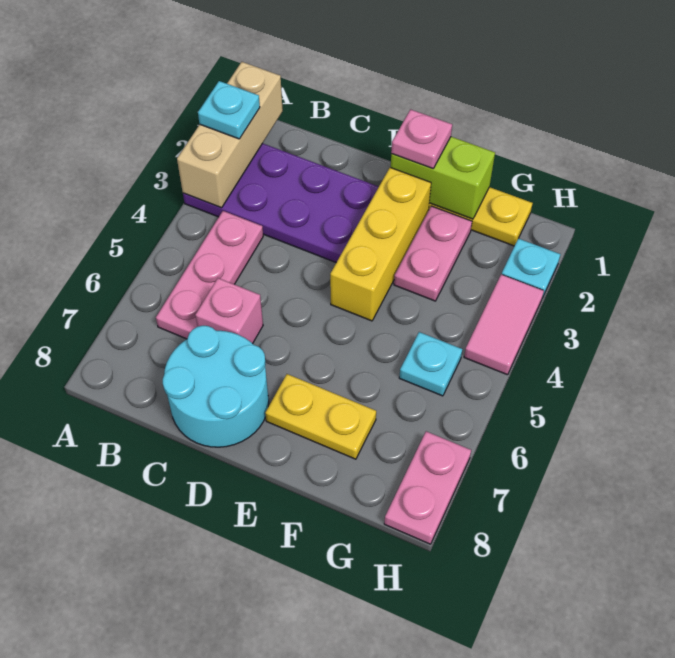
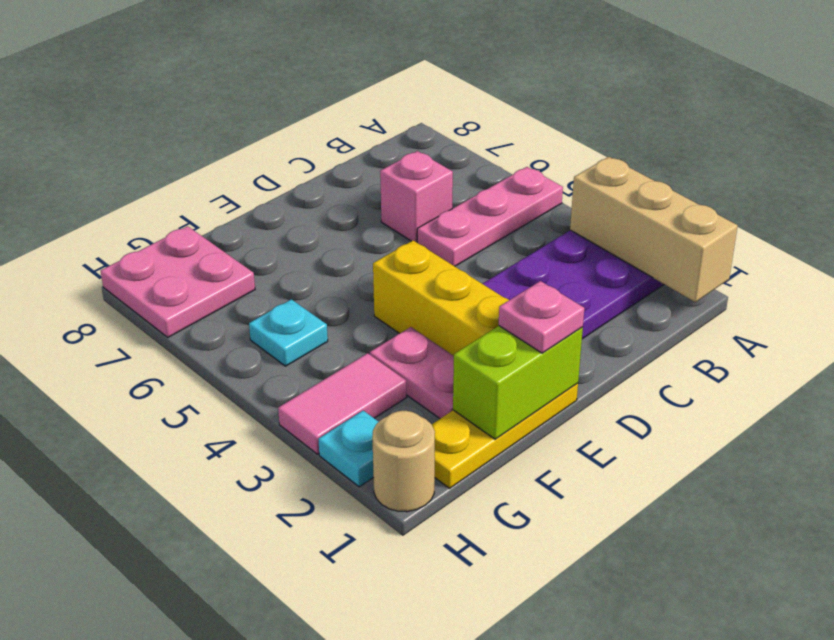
cyan plate A2 level 3 -> none
pink plate B4:B6 level 1 -> pink plate A5:C5 level 1
cyan round brick C7:D8 level 1 -> none
yellow plate E7:F7 level 1 -> none
none -> tan round brick H1 level 1
pink tile H3:H4 level 1 -> pink tile G3:H3 level 1
pink plate H7:H8 level 1 -> pink plate G7:H8 level 1

